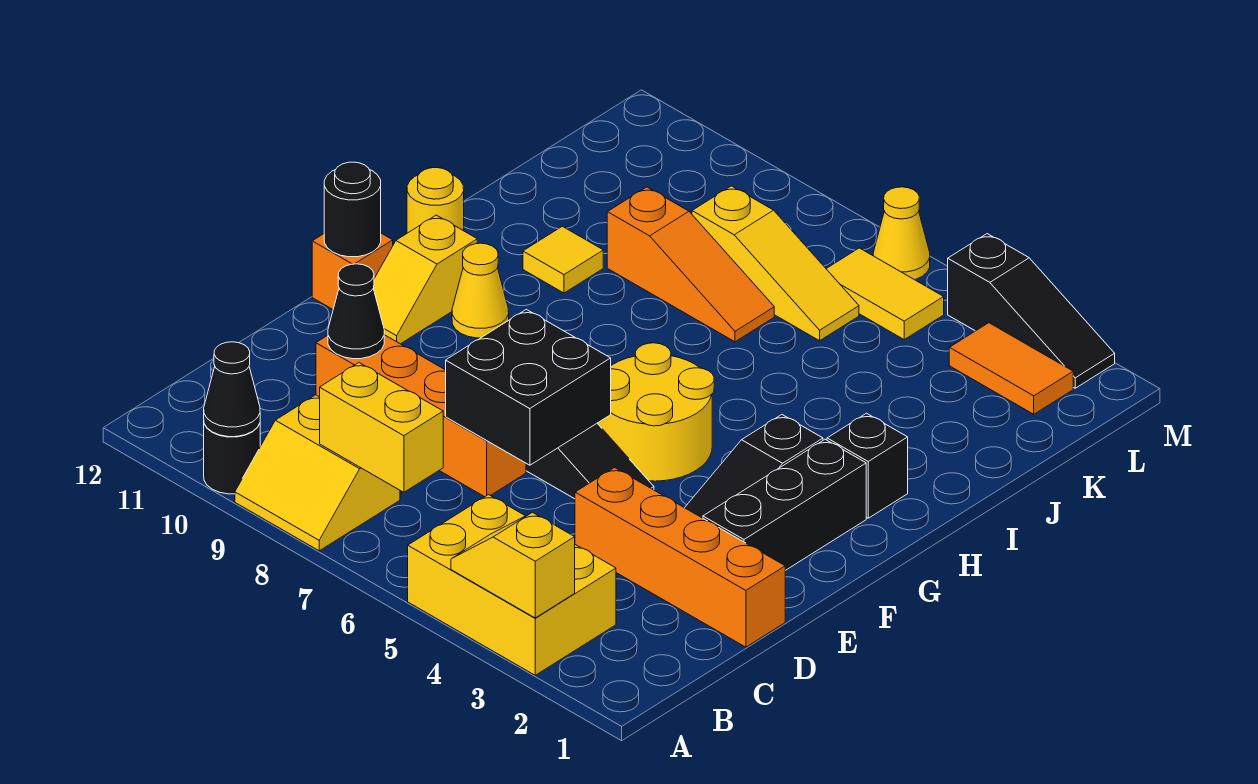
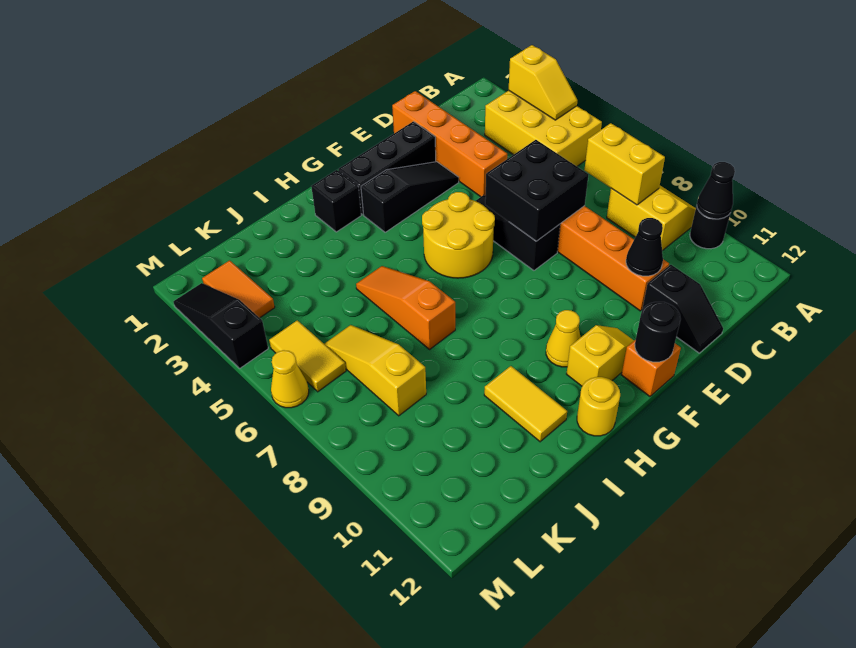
none -> black slope D11:D12 level 1 top 11
yellow tile I10 level 1 -> yellow tile I10:I11 level 1
orange slope J7:J9 level 1 top 9 -> orange slope I5:I7 level 1 top 7

